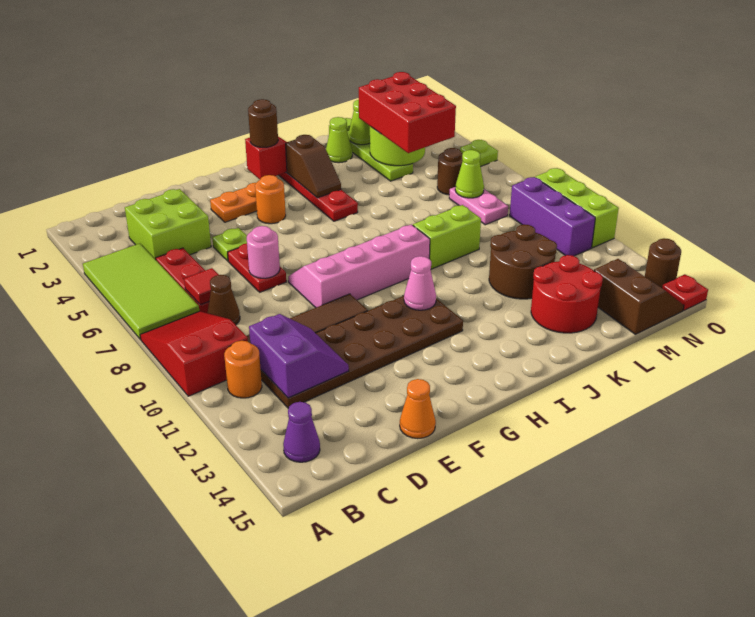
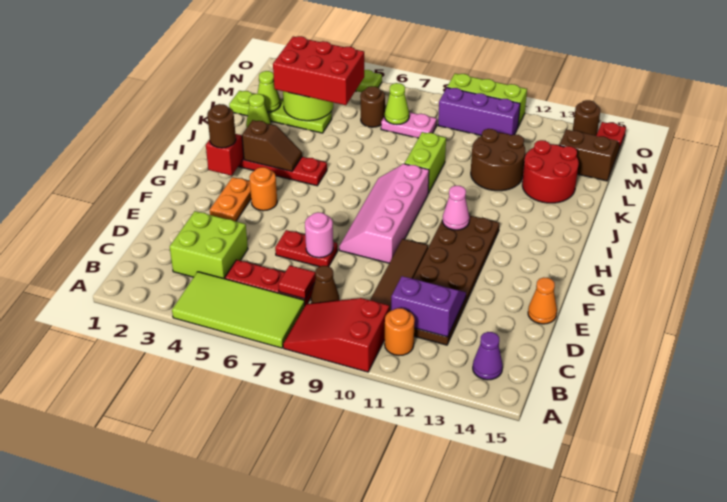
lime plate E5 level 1 -> none

